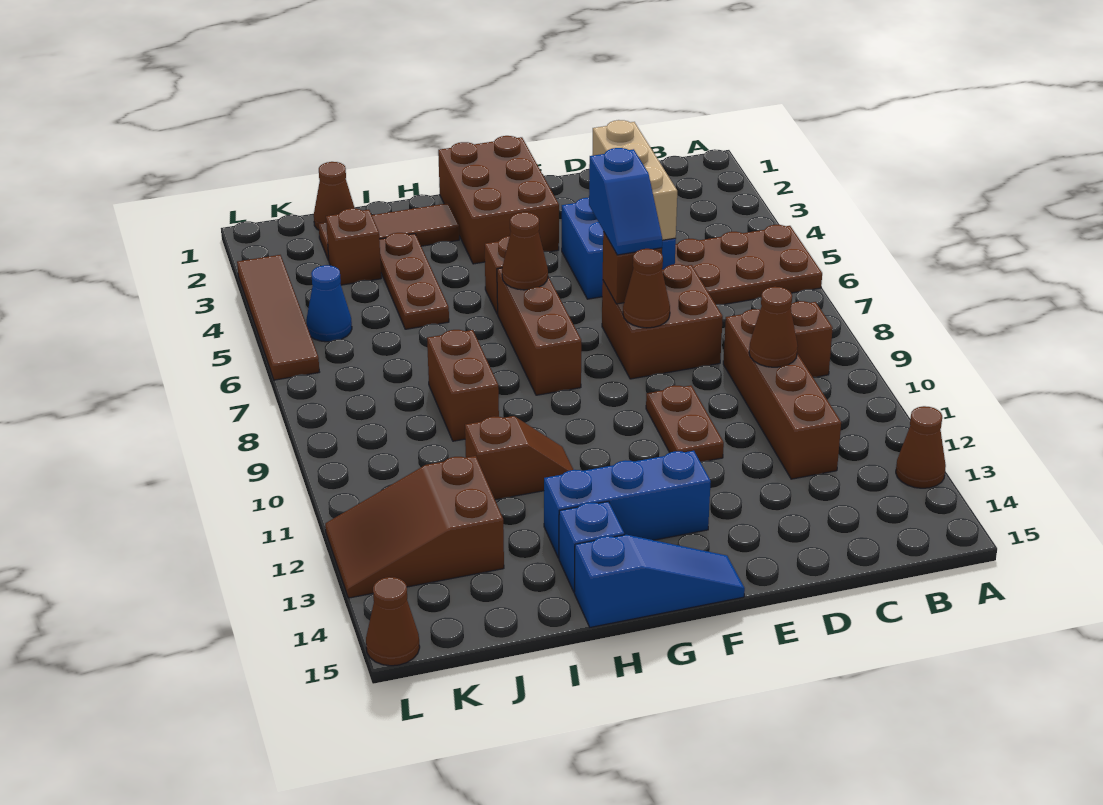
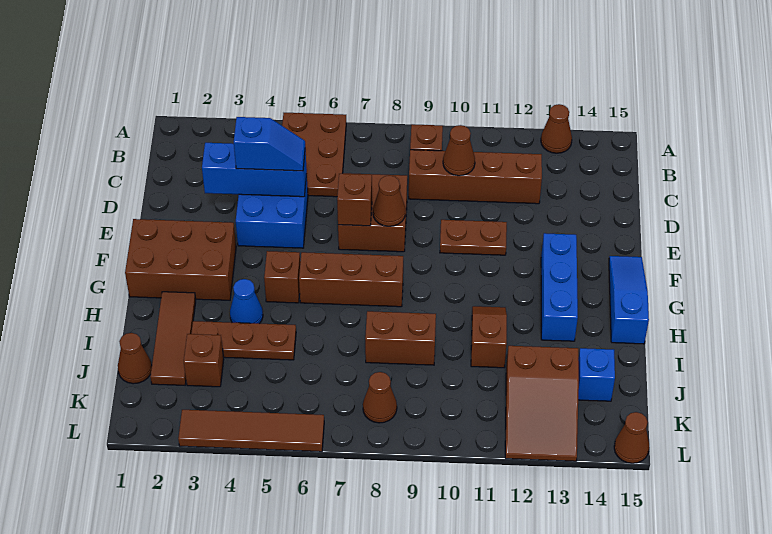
tan brick D3:D5 level 2 -> blue brick D3:D5 level 2
blue slope E6:E7 level 3 top 6 -> blue slope D4:D5 level 3 top 4
brown cone G6 level 2 -> brown cone K8 level 1
blue brick H14 level 1 -> blue brick J14 level 1
blue cone K5 level 1 -> blue cone H4 level 1

